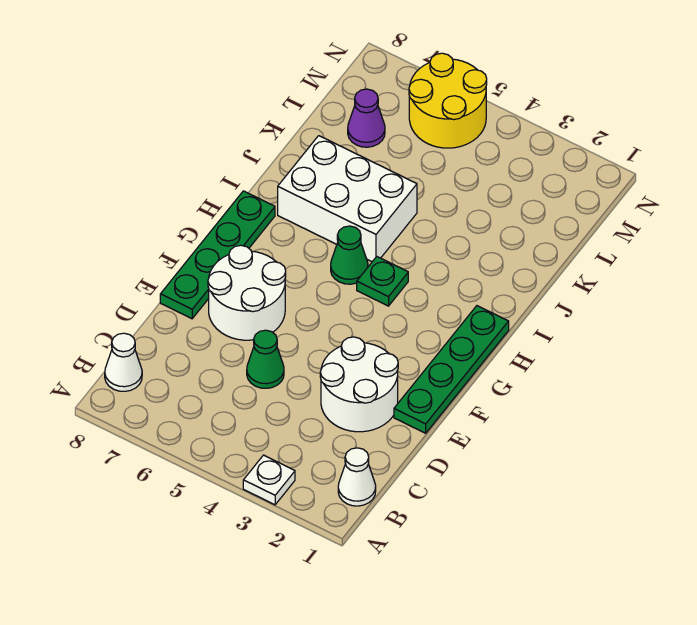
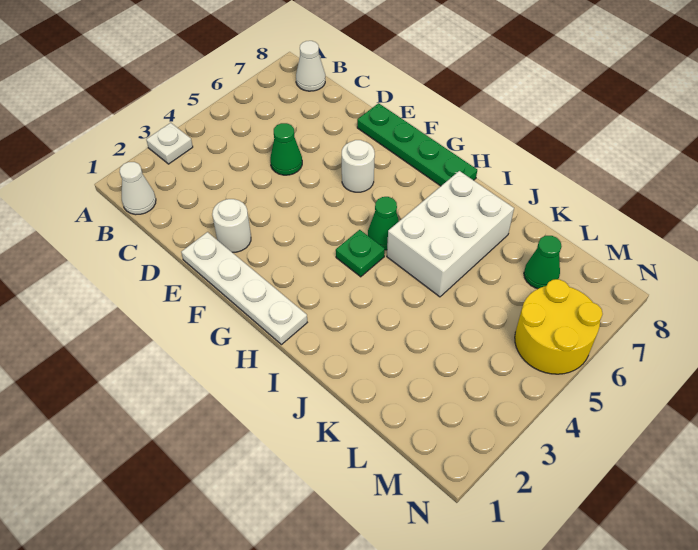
white round brick D2:E3 level 1 -> white round brick E2 level 1
green plate E1:H1 level 1 -> white plate E1:H1 level 1
white round brick E6:F7 level 1 -> white round brick F6 level 1
purple cone L7 level 1 -> green cone L7 level 1

